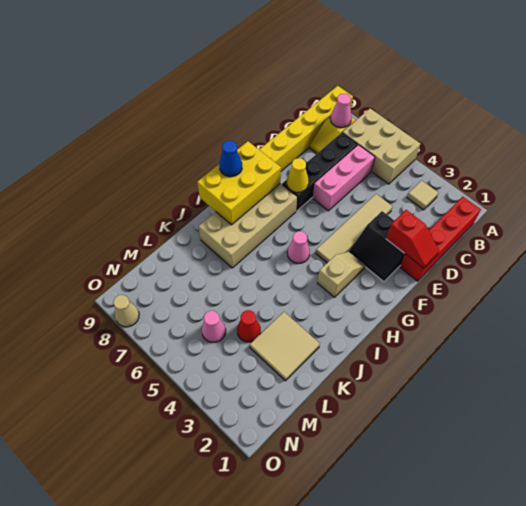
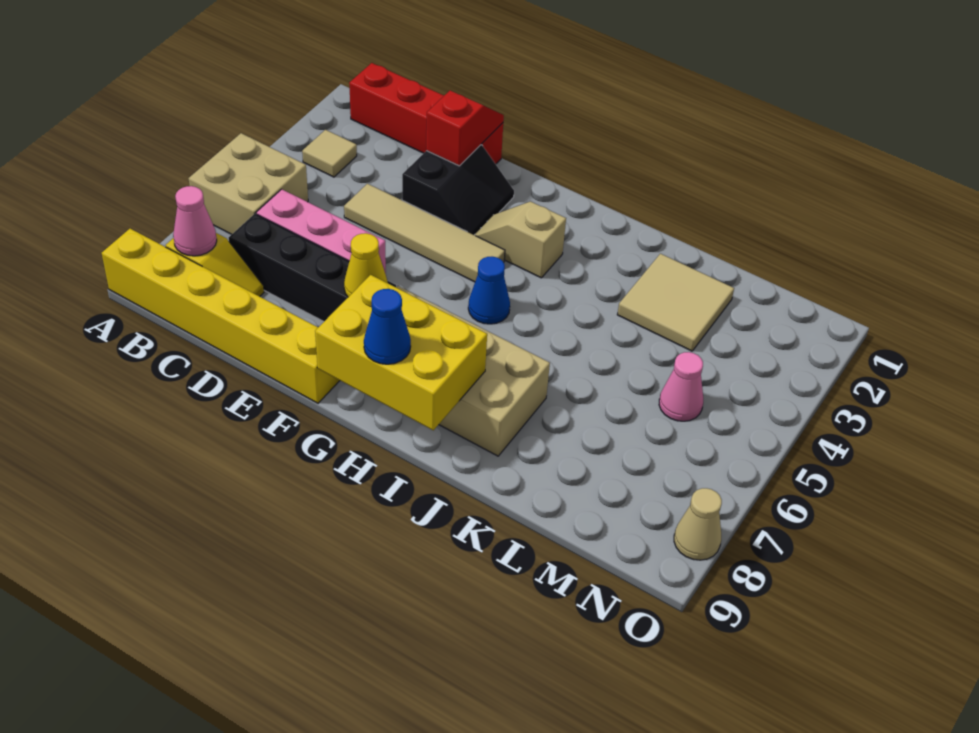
tan brick A5:B7 level 1 -> tan brick A5:B6 level 1
pink cone H5 level 1 -> blue cone H5 level 1
red cone L4 level 1 -> none

